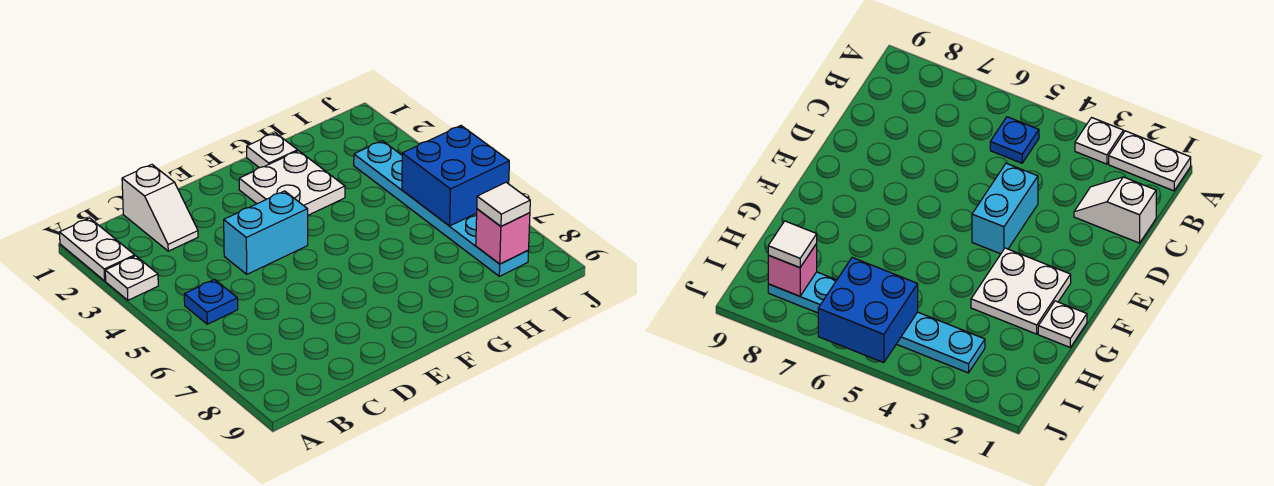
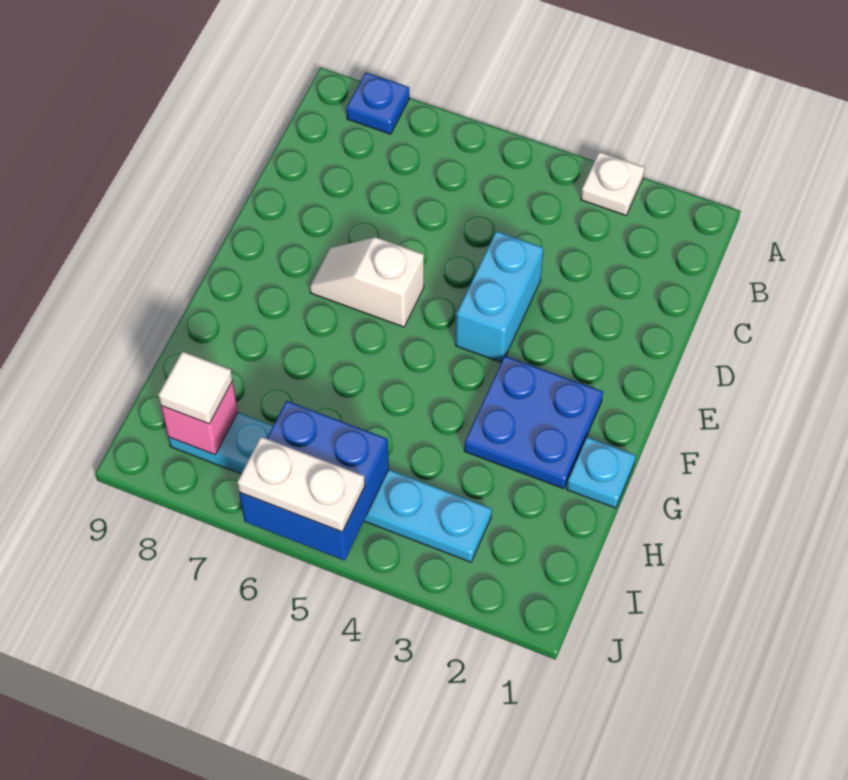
white plate A1:A2 level 1 -> white plate J5:J6 level 3
blue plate B5 level 1 -> blue plate A8 level 1
white slope C1:C2 level 1 top 1 -> white slope E6:E7 level 1 top 6
white plate F2:G3 level 1 -> blue plate F2:G3 level 1
white plate G1 level 1 -> cyan plate G1 level 1

